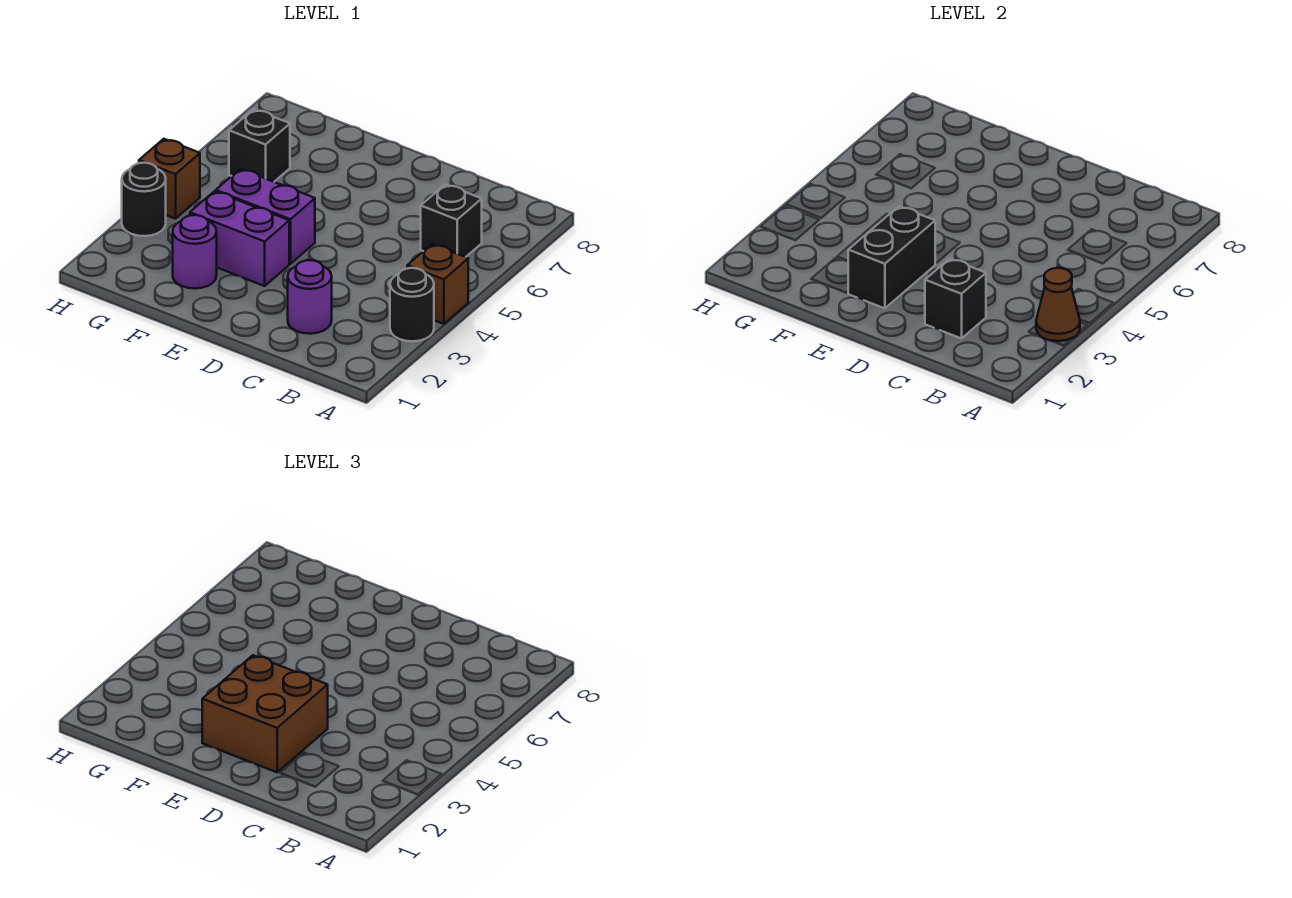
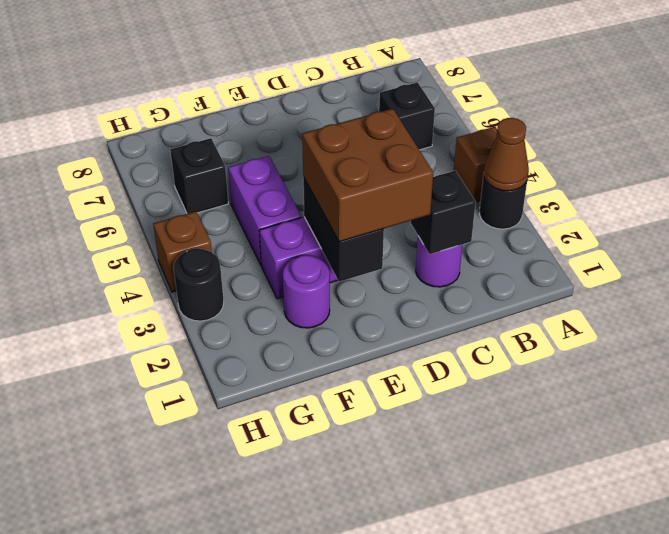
purple brick E4:F4 level 1 -> purple brick F4:F5 level 1

